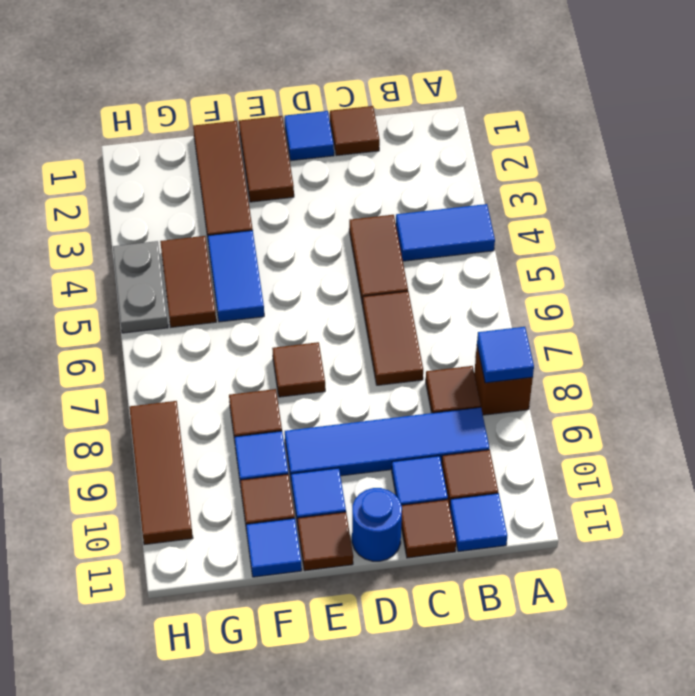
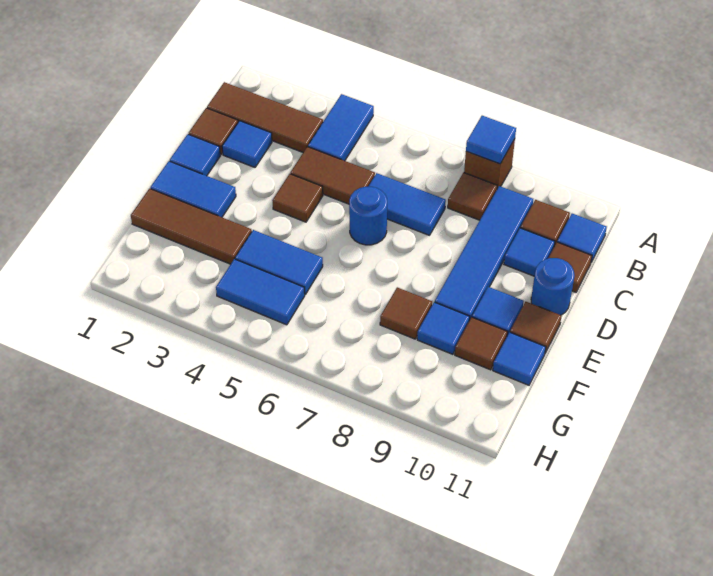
none -> blue tile C2 level 1
brown tile C6:C7 level 1 -> blue tile C6:C7 level 1
none -> blue round brick D6 level 1
brown tile E1:E2 level 1 -> blue tile E1:E2 level 1
brown tile E7 level 1 -> brown tile D4 level 1
brown tile G4:G5 level 1 -> blue tile G4:G5 level 1
grey plate H4:H5 level 1 -> none
brown tile H8:H10 level 1 -> brown tile B1:B3 level 1

